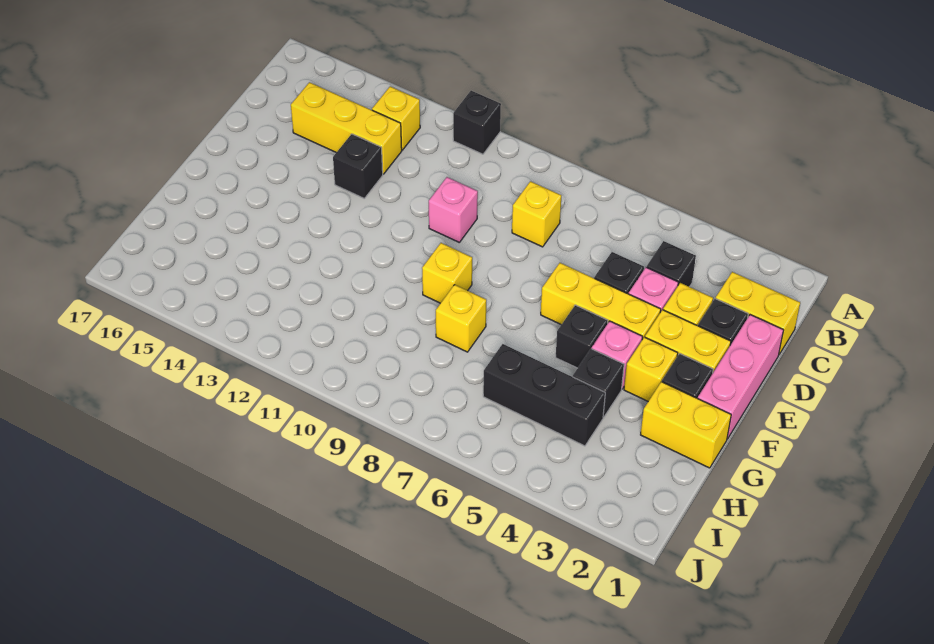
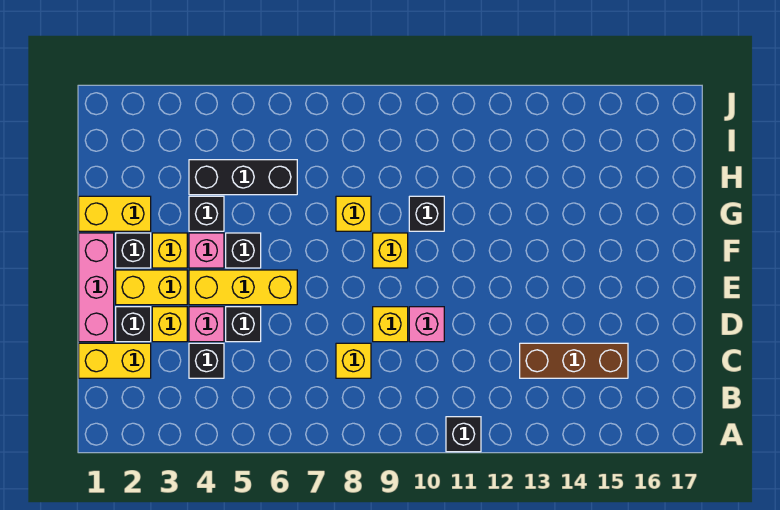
yellow brick B13 level 1 -> yellow brick D9 level 1
yellow brick C13:C15 level 1 -> brown brick C13:C15 level 1
black brick D13 level 1 -> black brick G10 level 1

